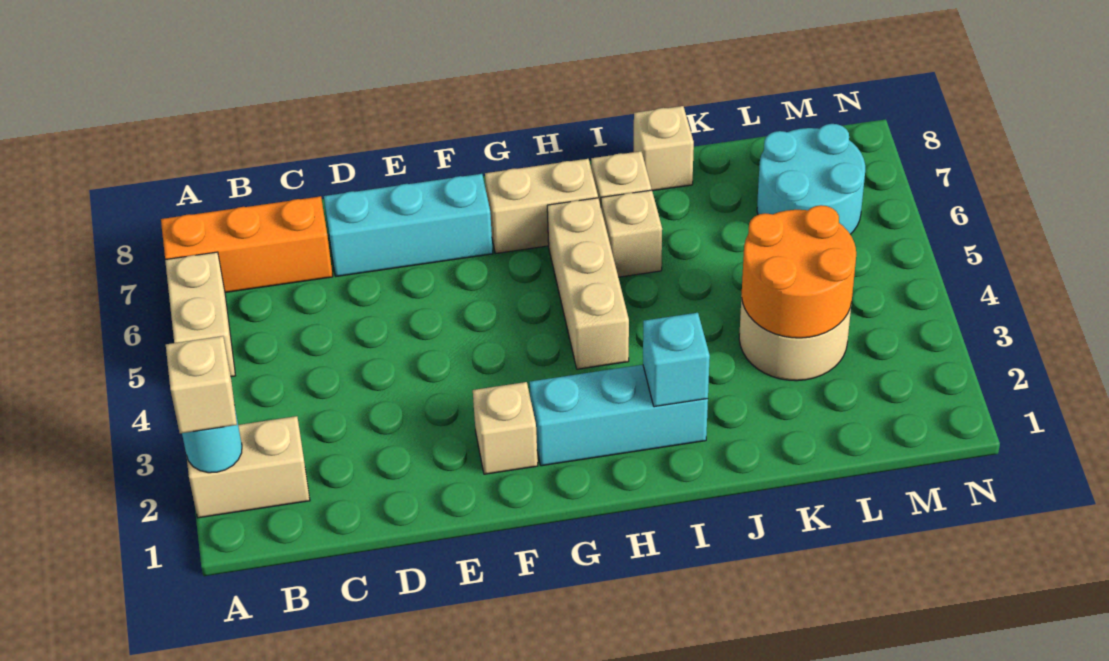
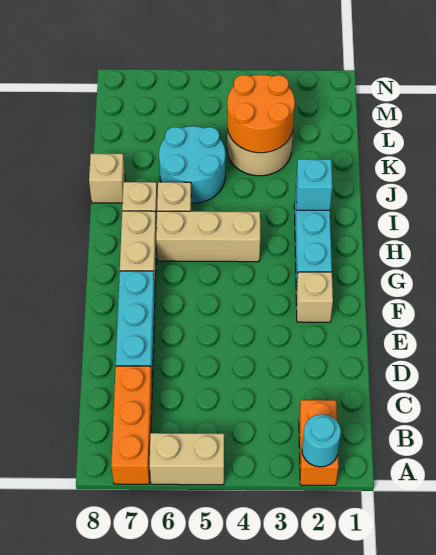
tan brick A2:B2 level 1 -> orange brick A2:B2 level 1
tan brick A2 level 3 -> none
cyan round brick L6:M7 level 1 -> cyan round brick J5:K6 level 1

